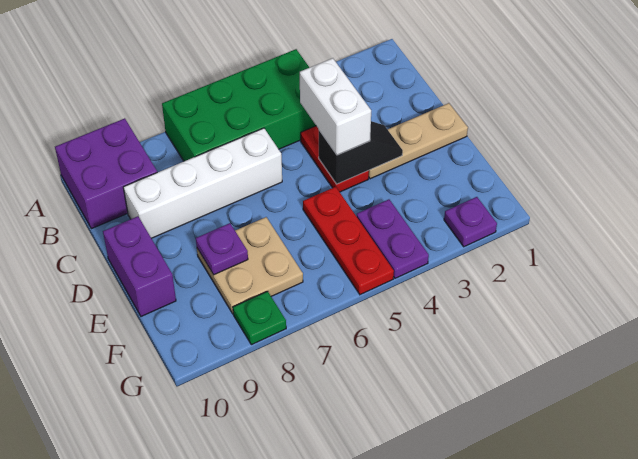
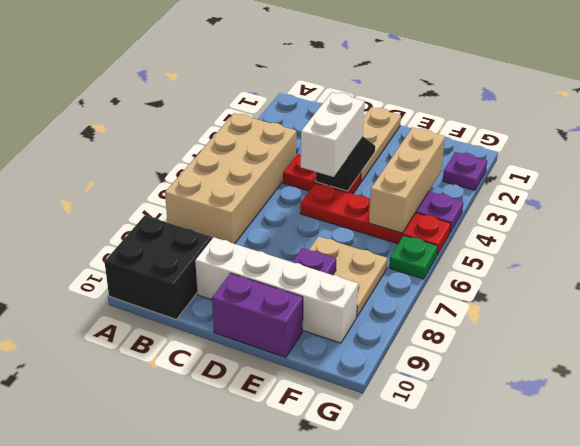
green brick A4:B7 level 1 -> tan brick A4:B7 level 1
purple brick A9:B10 level 1 -> black brick A9:B10 level 1
white brick C4:D4 level 3 -> white brick D4:D5 level 3
white brick C6:C9 level 1 -> white brick C9:F9 level 1
red plate E5:G5 level 1 -> red plate D5:G5 level 1
none -> tan brick F3:F5 level 2
green plate G8 level 1 -> green plate G6 level 1

